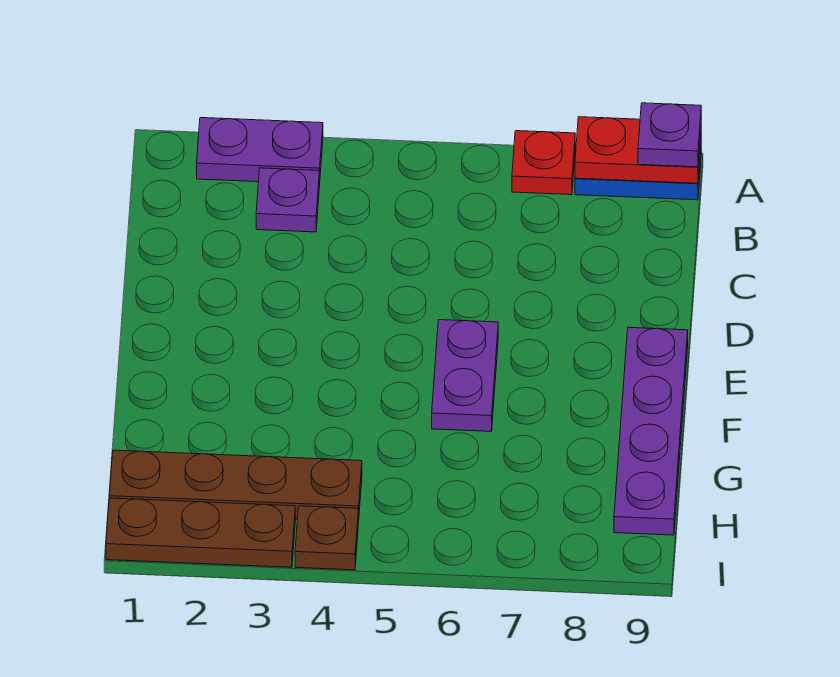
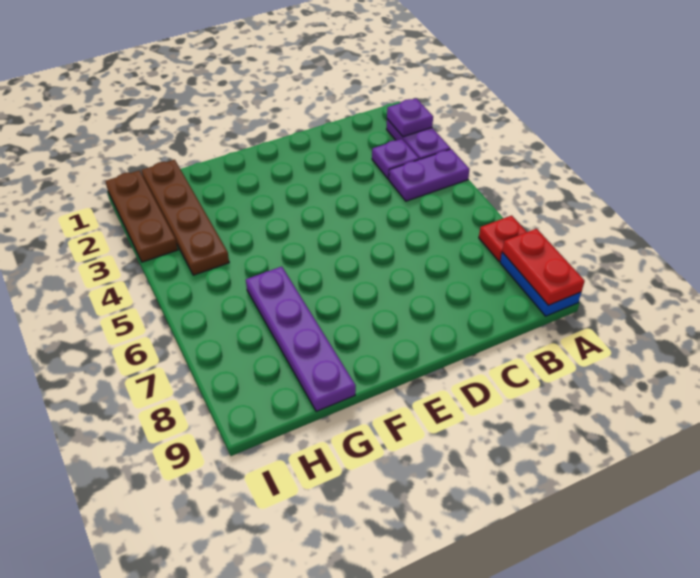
purple plate A9 level 3 -> purple plate A2 level 2
purple plate E6:F6 level 1 -> purple plate A4:B4 level 1
purple plate E9:H9 level 1 -> purple plate G6:G9 level 1
brown plate I4 level 1 -> none

